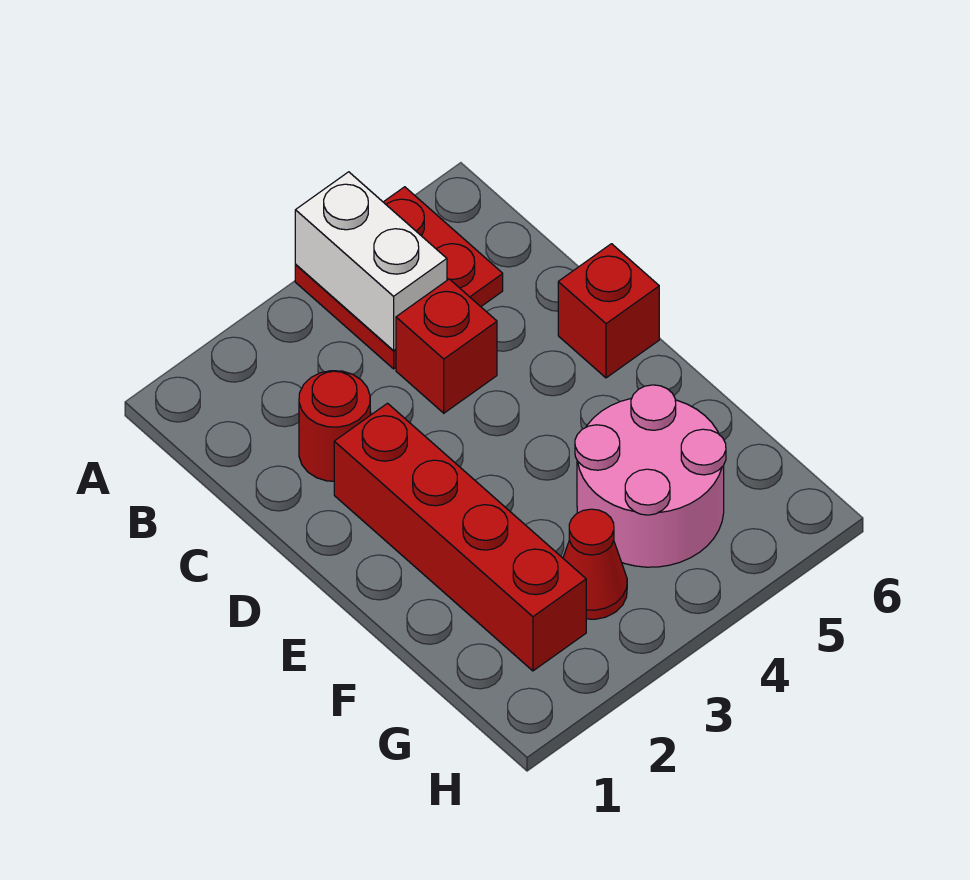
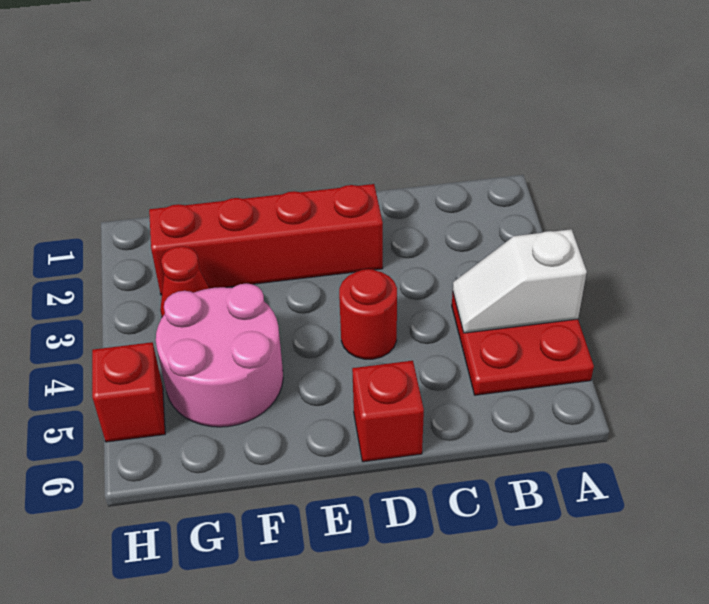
white brick A4:B4 level 2 -> white slope A4:B4 level 2 top A
red round brick C2 level 1 -> red round brick D4 level 1
red brick C4 level 1 -> red brick H5 level 1

